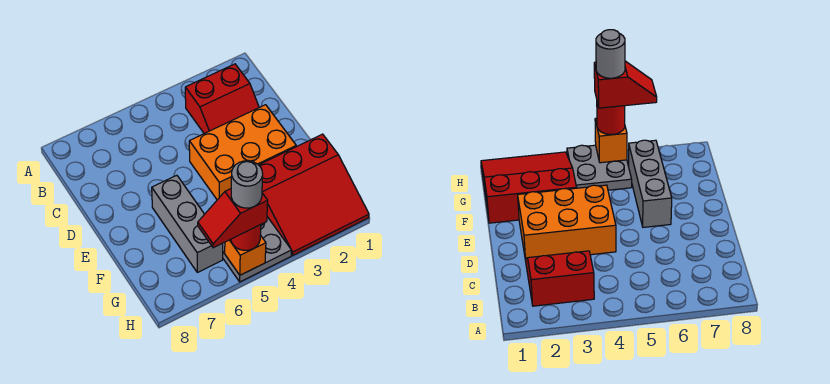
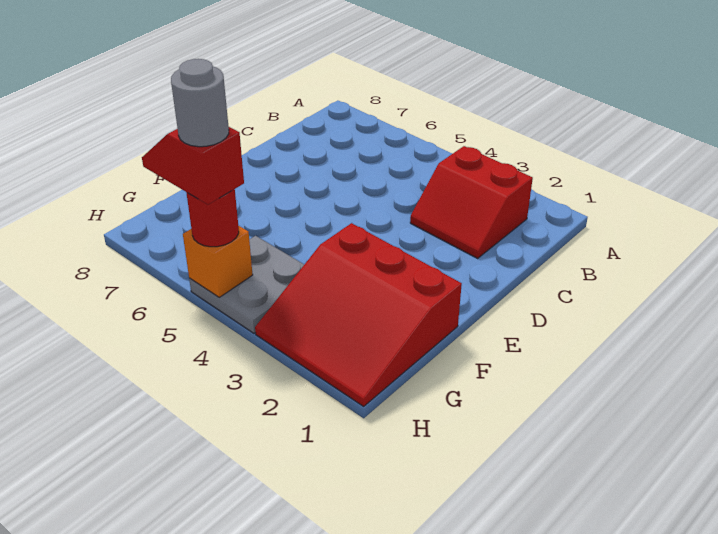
orange brick D2:E4 level 1 -> none
grey brick E6:G6 level 1 -> none

